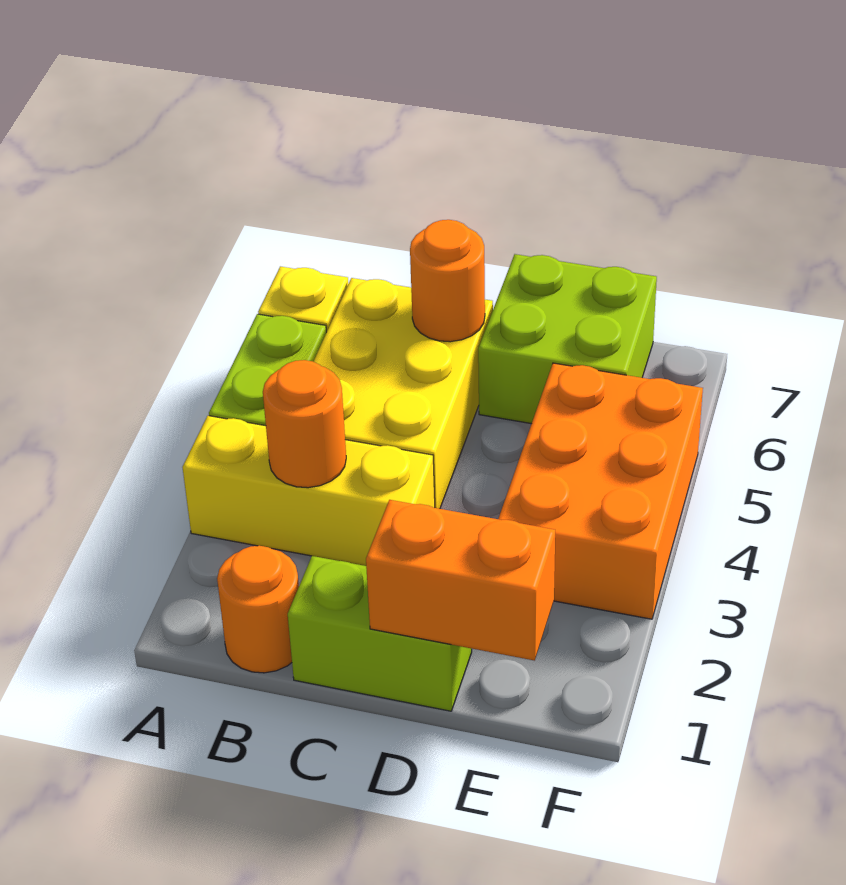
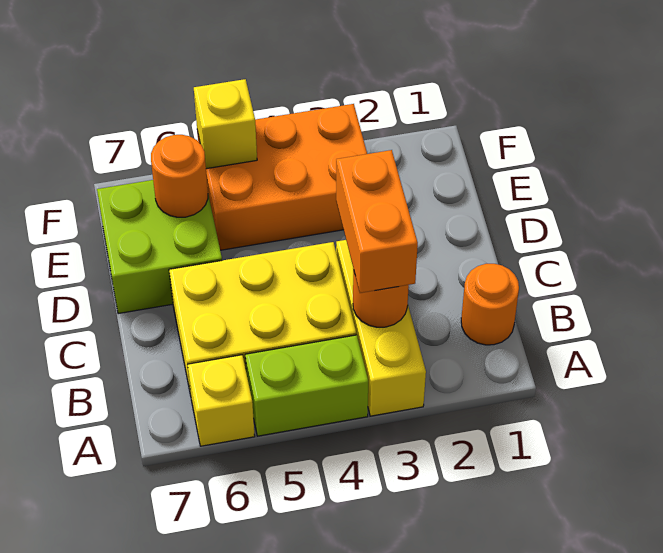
lime brick C1:D1 level 1 -> none
orange round brick C6 level 2 -> orange round brick E6 level 2
orange brick D1:E1 level 2 -> orange brick B3:C3 level 3
none -> yellow brick F5 level 2

